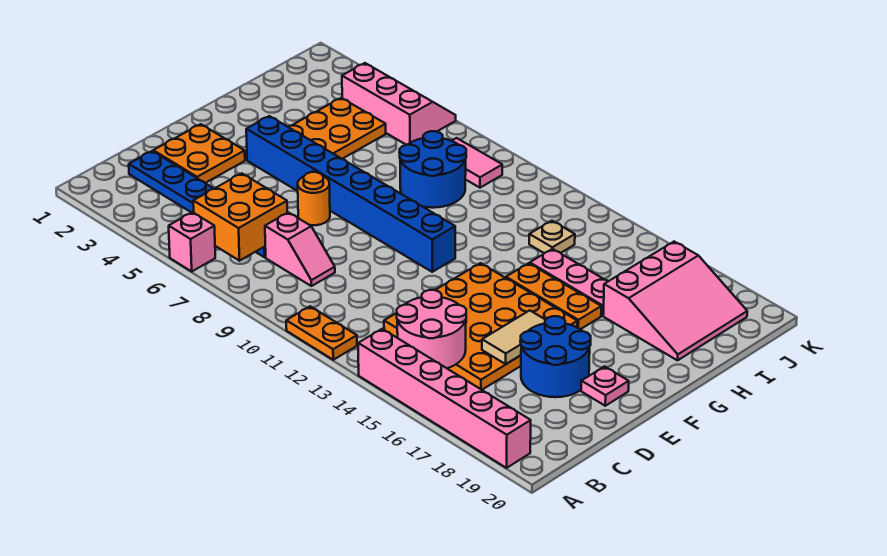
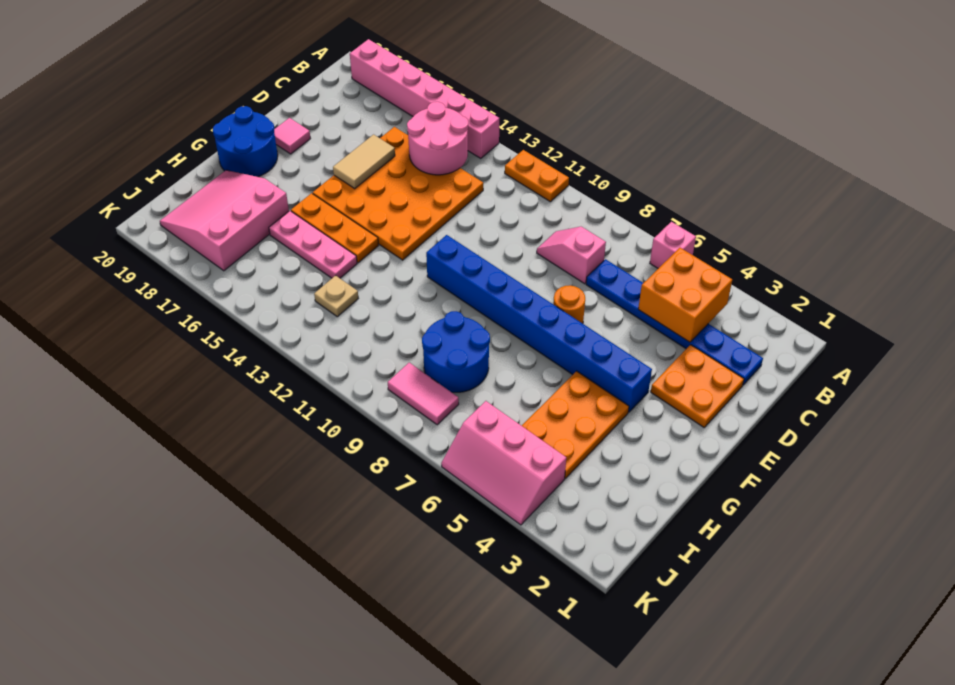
orange brick B6:C7 level 2 -> orange brick B4:C5 level 2
blue round brick D17:E18 level 1 -> blue round brick F19:G20 level 1
pink plate E19 level 1 -> pink tile E19 level 1

